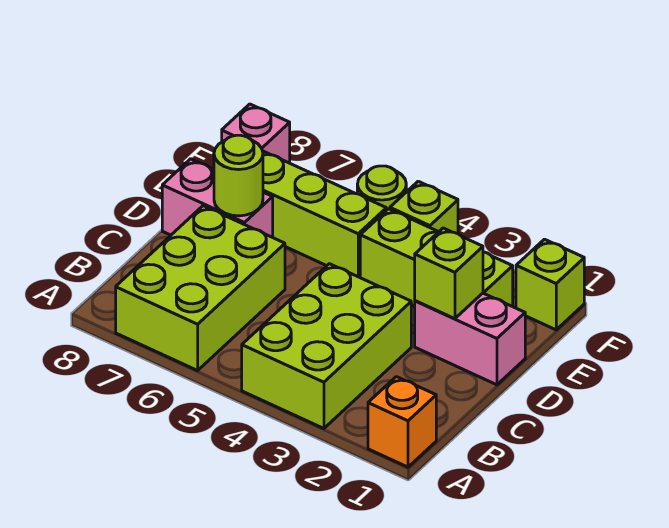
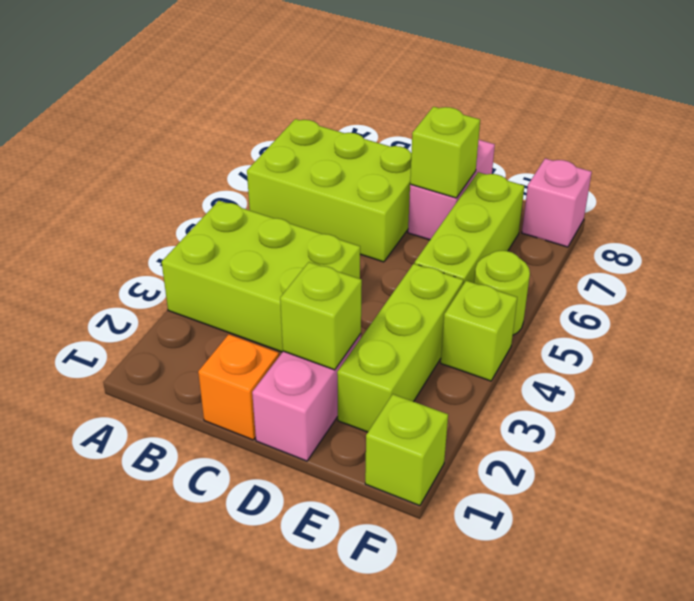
orange brick A1 level 1 -> orange brick C1 level 1
lime round brick D7 level 2 -> lime brick D7 level 2

